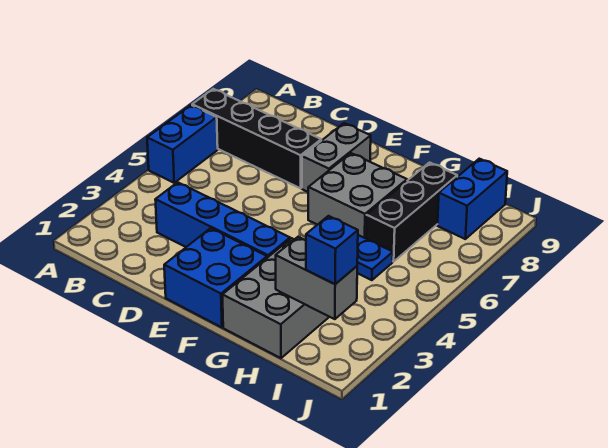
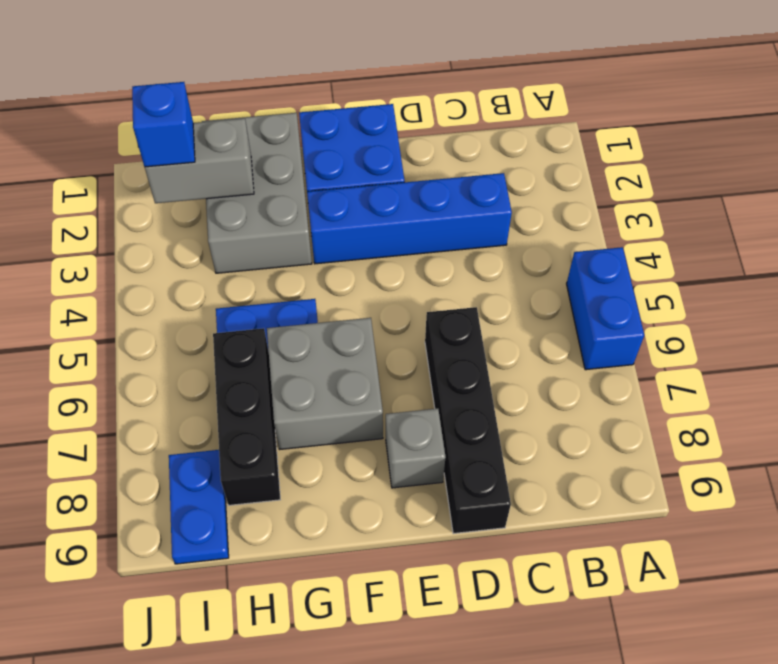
black brick A7:D7 level 1 -> black brick D6:D9 level 1
grey brick E7:E8 level 1 -> grey brick E8 level 1
blue brick I8:I9 level 1 -> blue plate I8:I9 level 1

